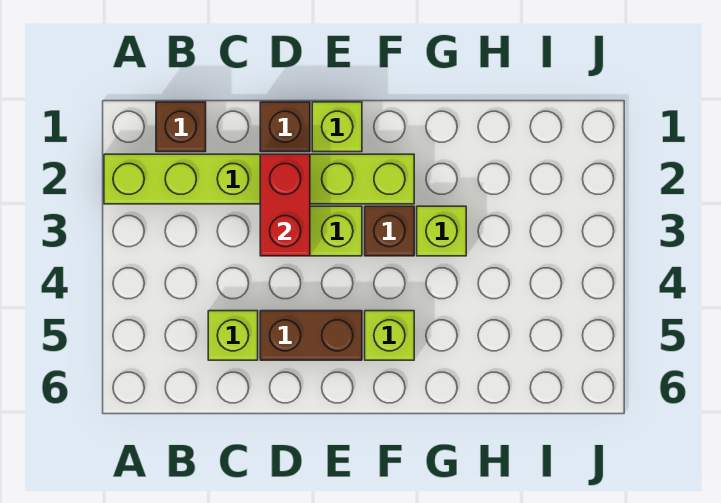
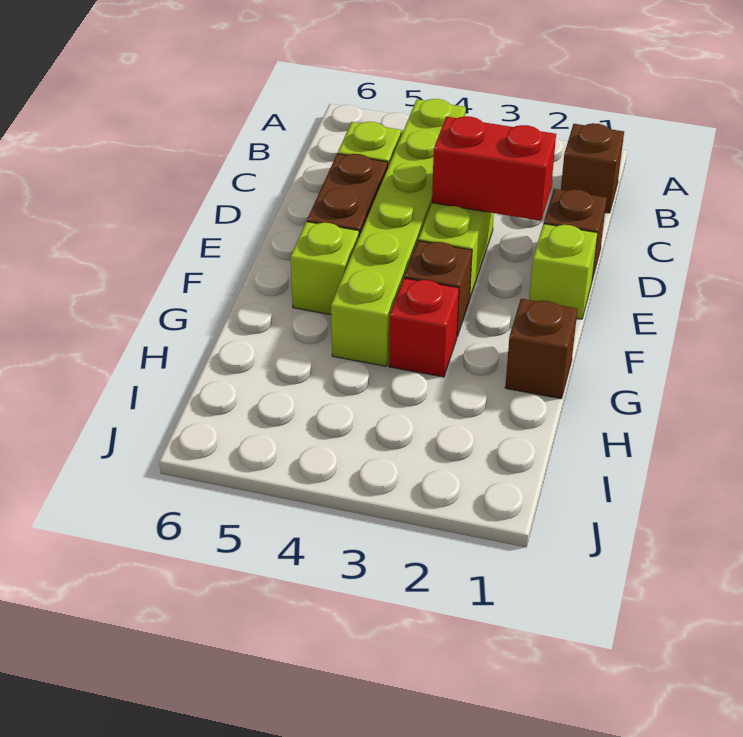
lime brick A2:F2 level 1 -> lime brick B4:G4 level 1
none -> brown brick G1 level 1
lime brick G3 level 1 -> red brick G3 level 1

